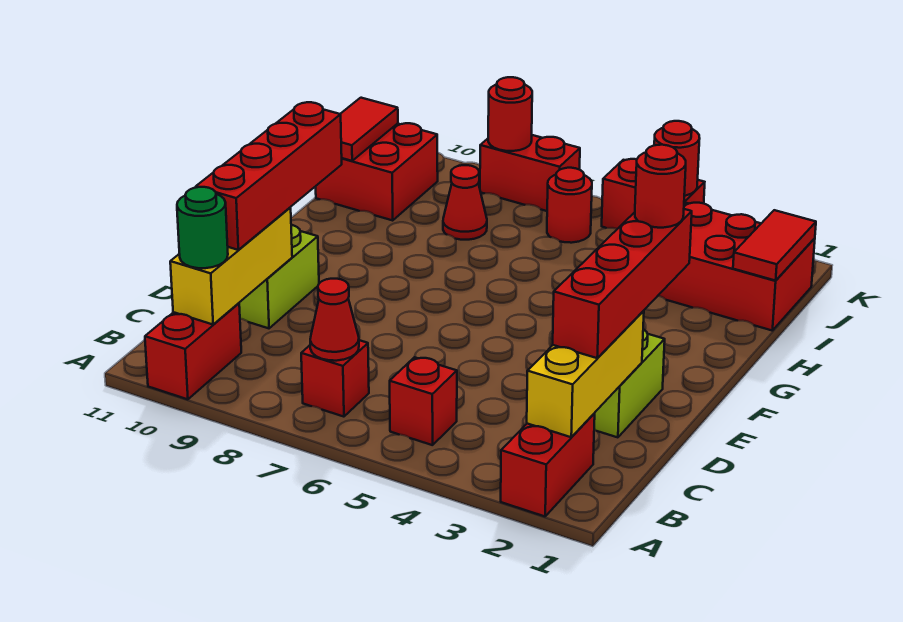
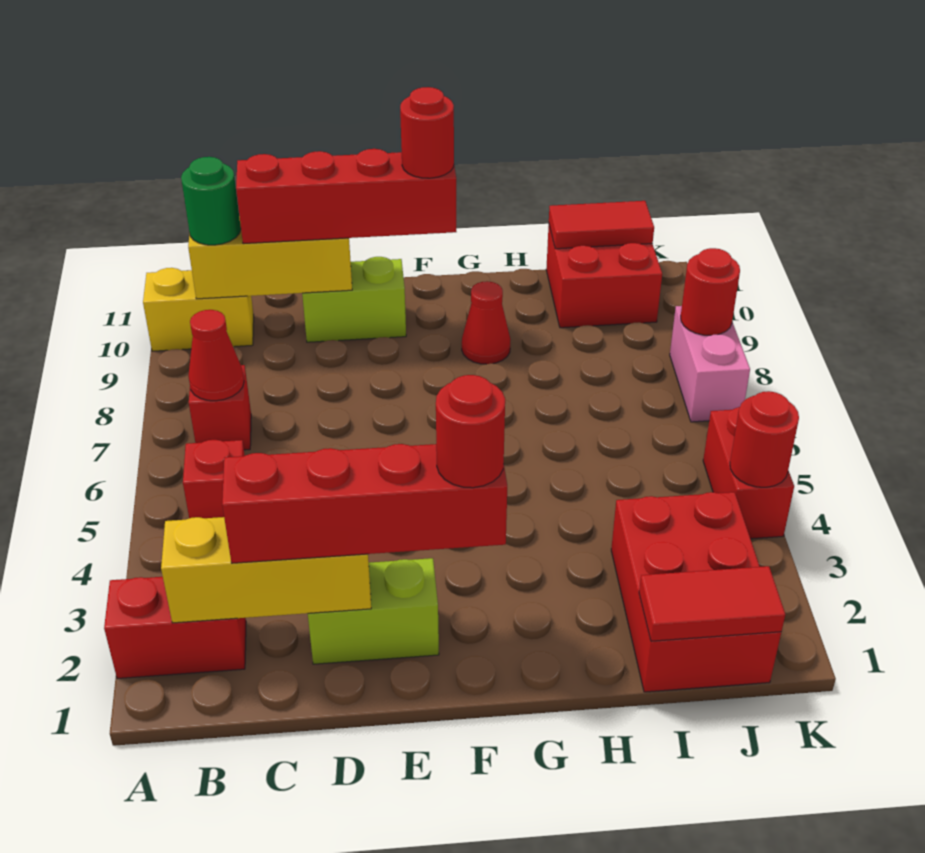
red brick A10:B10 level 1 -> yellow brick A10:B10 level 1
red cone I8 level 1 -> red cone G9 level 1
red round brick J6 level 1 -> red round brick F10 level 4
red brick K7:K8 level 1 -> pink brick K7:K8 level 1

